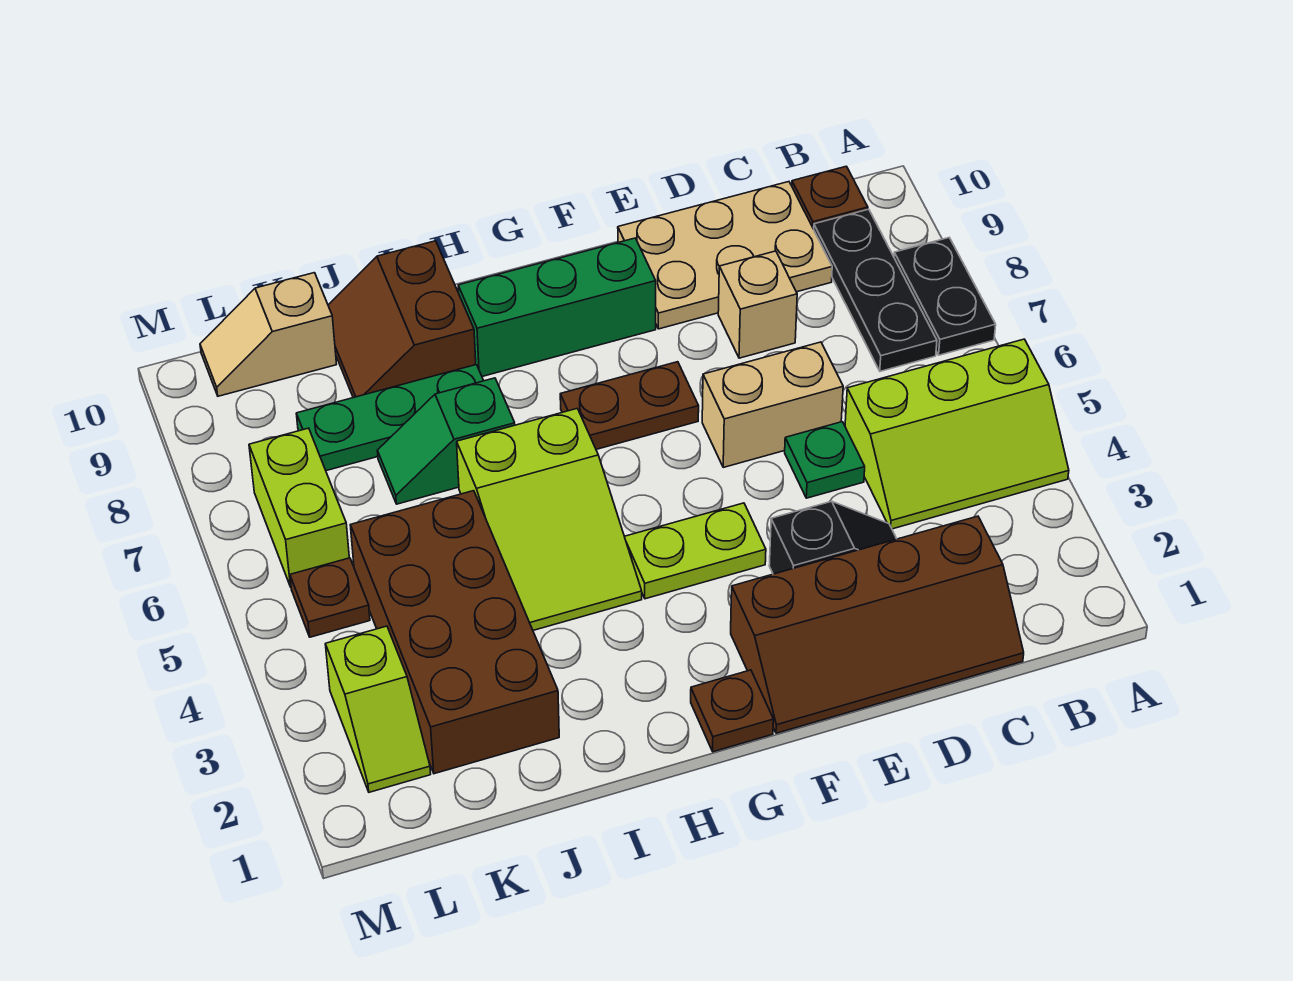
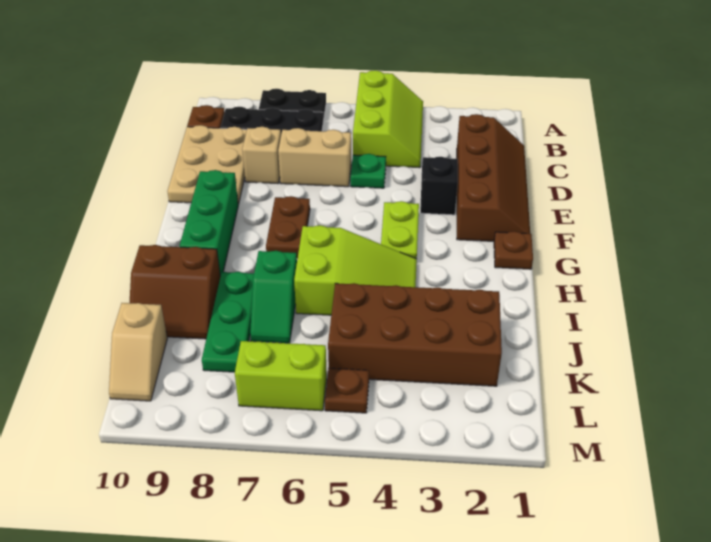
tan brick D6:E6 level 1 -> tan brick D6:D7 level 1
lime slope L2:L3 level 1 top 3 -> none

